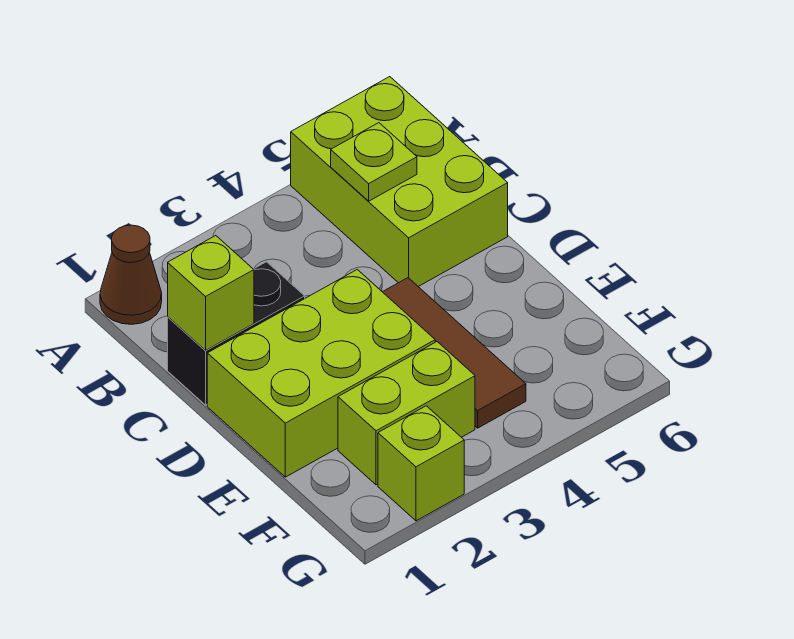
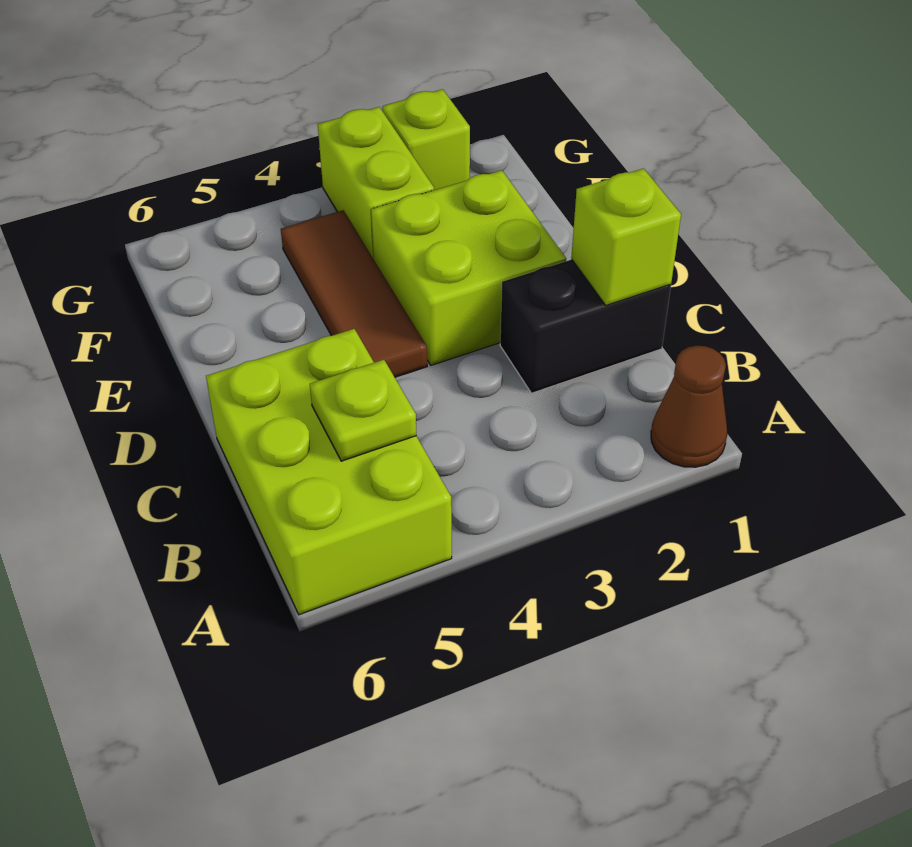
lime brick D1:E3 level 1 -> lime brick D2:E3 level 1
lime brick F2:F3 level 1 -> lime brick F3:G3 level 1

